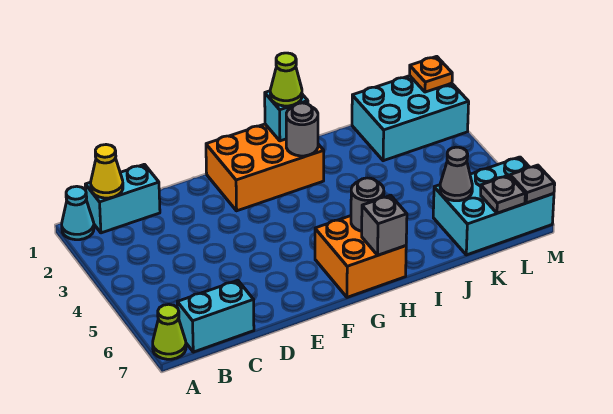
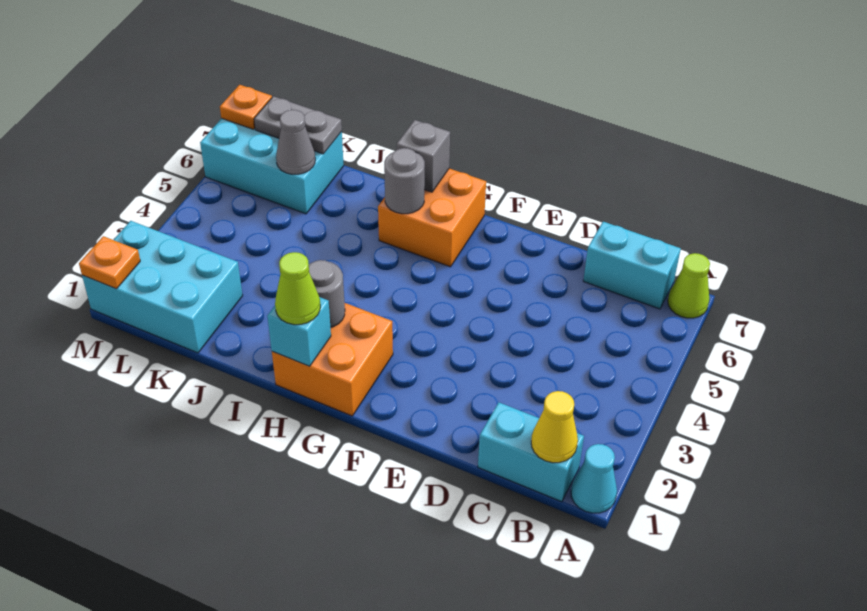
orange brick F1:H2 level 1 -> orange brick G1:H2 level 1
grey plate L7 level 2 -> grey plate K7:L7 level 2
grey plate M7 level 2 -> orange plate M7 level 2

